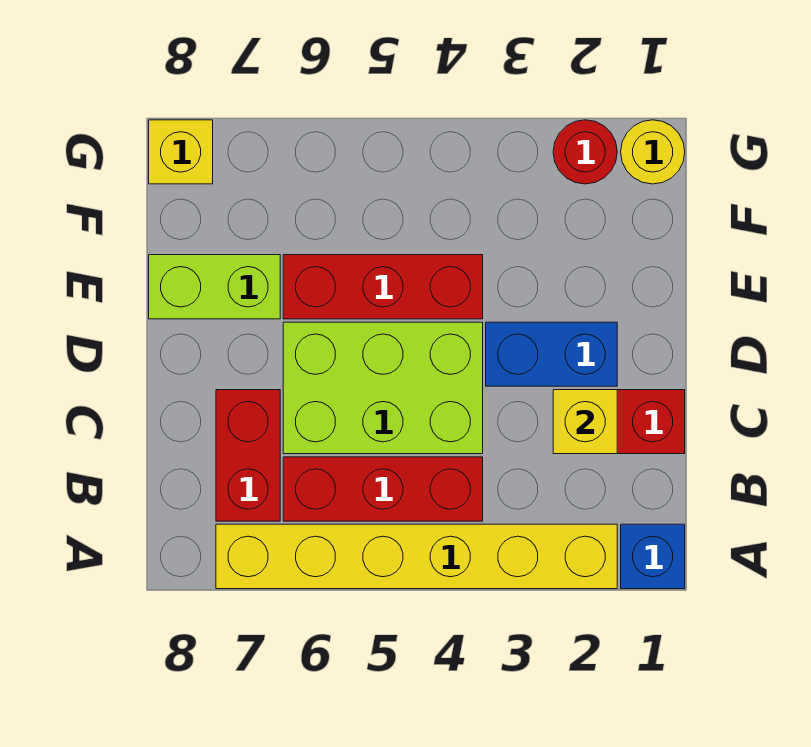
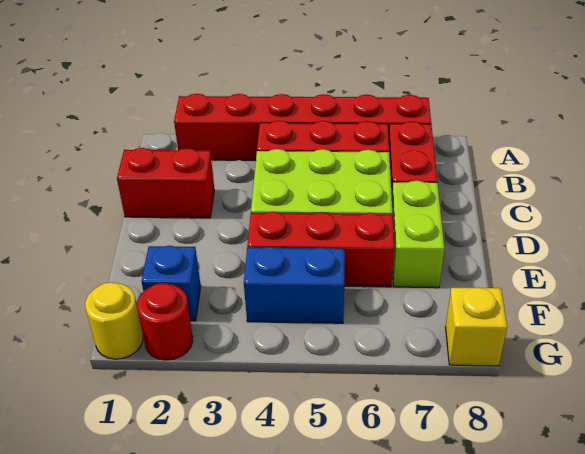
blue brick A1 level 1 -> blue brick F2 level 1
yellow brick A2:A7 level 1 -> red brick A2:A7 level 1
yellow brick C2 level 2 -> none
blue brick D2:D3 level 1 -> blue brick F4:F5 level 1
lime brick E7:E8 level 1 -> lime brick D7:E7 level 1

